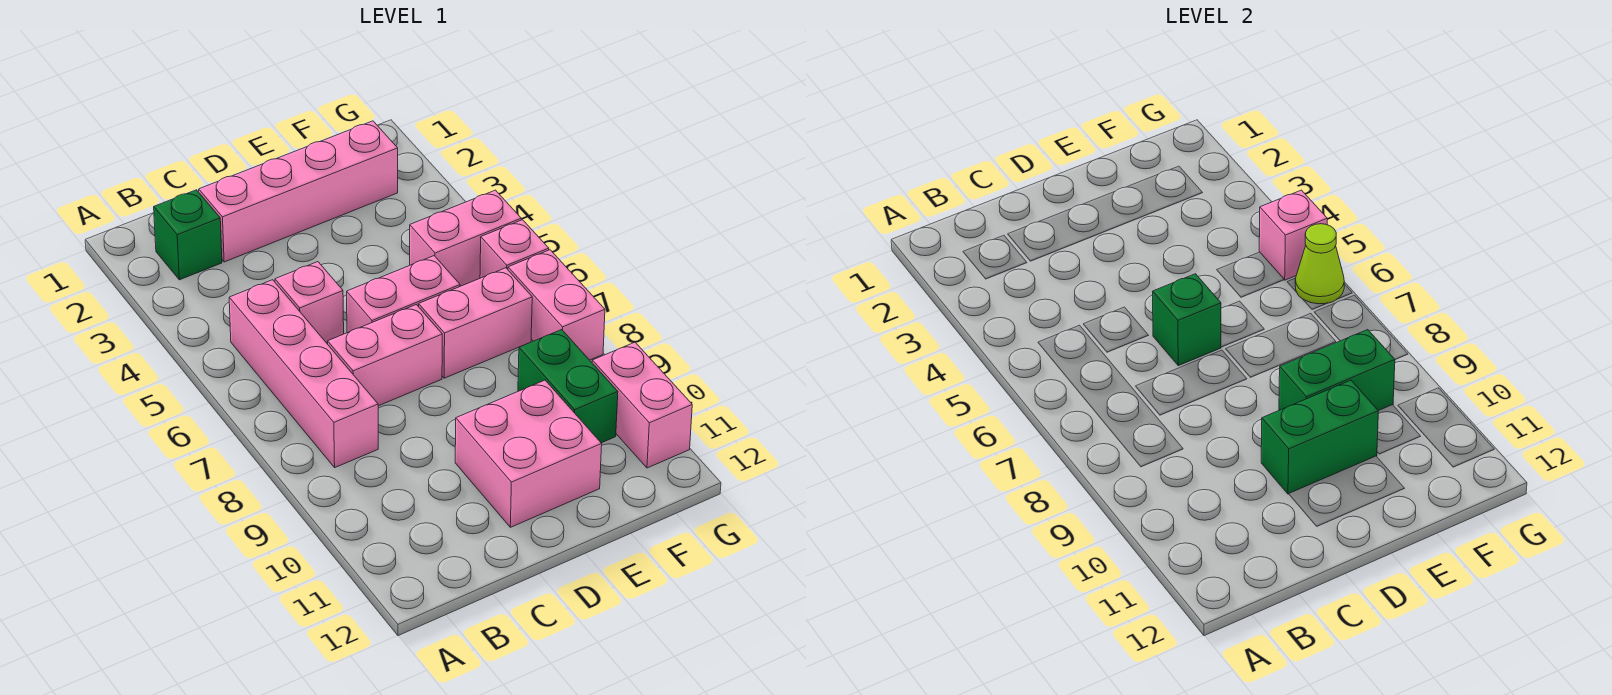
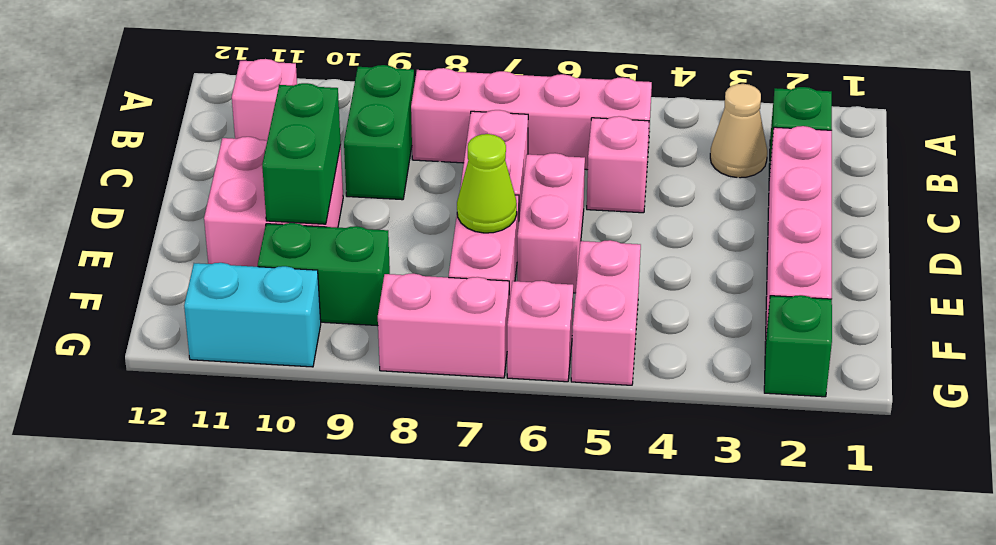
none -> tan cone B3 level 1
green brick D6 level 2 -> green brick G2 level 1
green brick E9:F9 level 2 -> green brick B9:C9 level 1
pink brick G5 level 2 -> pink brick B11 level 1
lime cone G6 level 2 -> lime cone E7 level 2
pink brick G10:G11 level 1 -> cyan brick G10:G11 level 1

